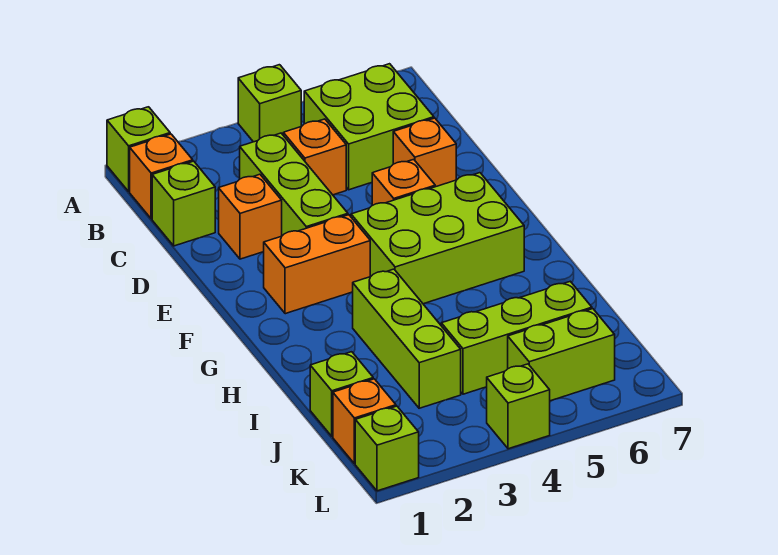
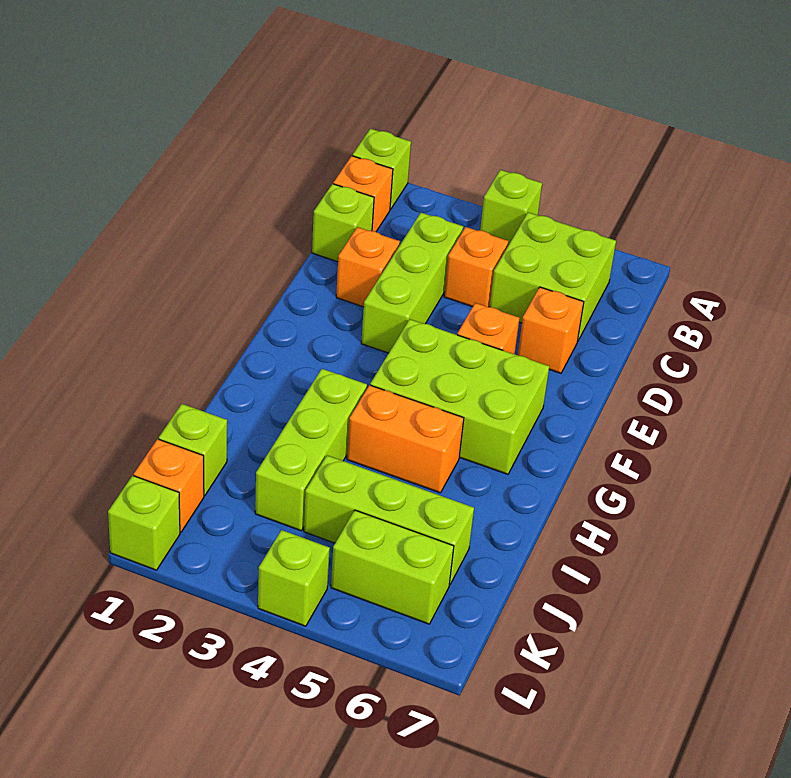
orange brick F2:F3 level 1 -> orange brick H4:H5 level 1

